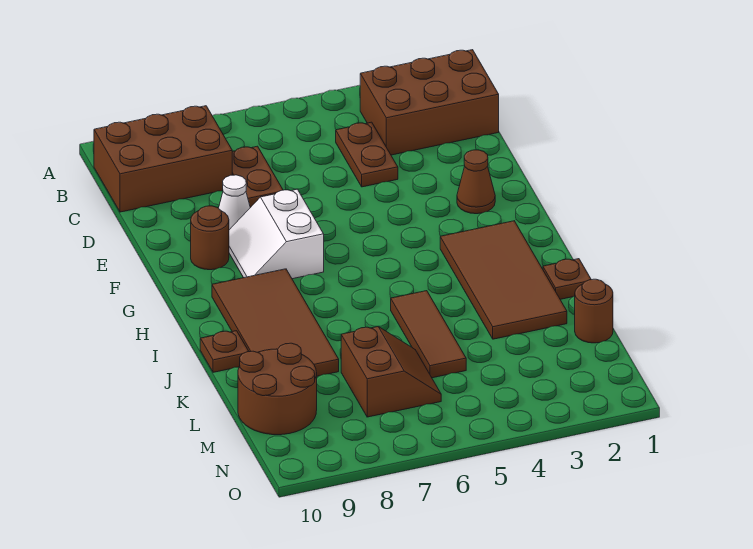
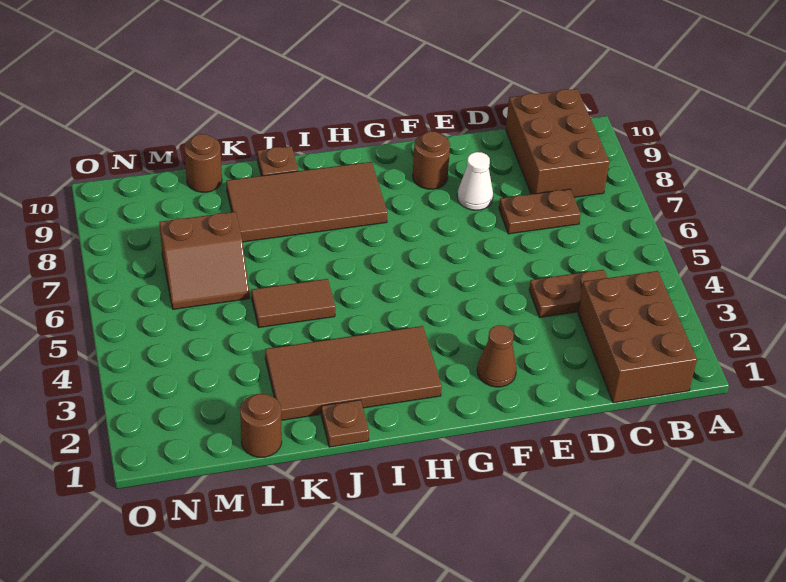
white slope F7:G8 level 1 top 7 -> none
brown tile J5:L5 level 1 -> brown tile J5:K5 level 1
brown round brick L9:M10 level 1 -> brown round brick L10 level 1

